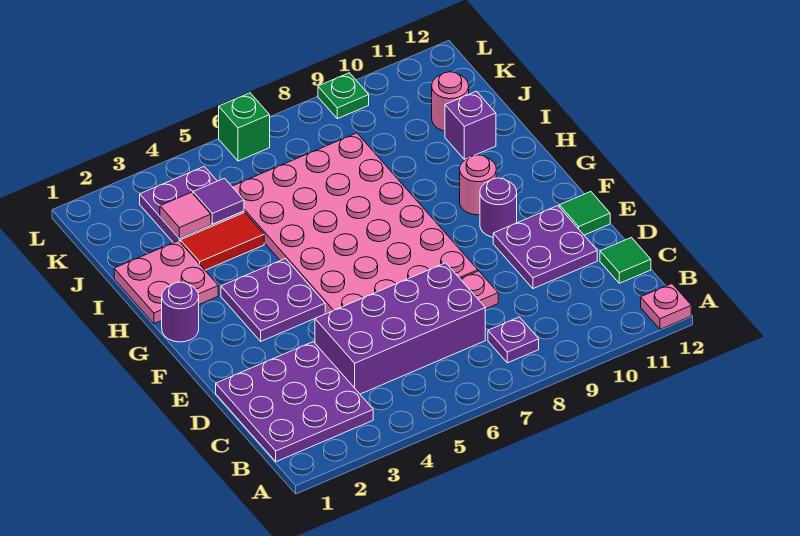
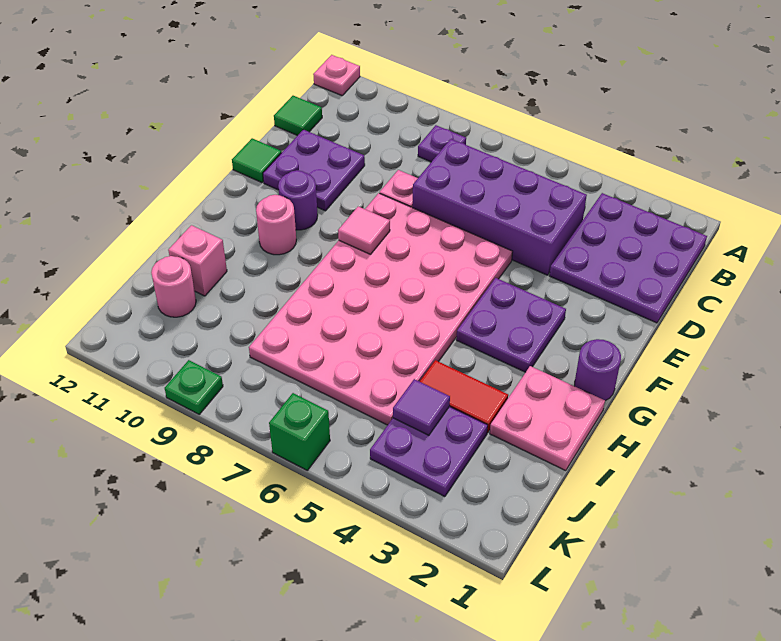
purple brick I11 level 1 -> pink brick I11 level 1
pink tile J3 level 2 -> pink tile F8 level 2

